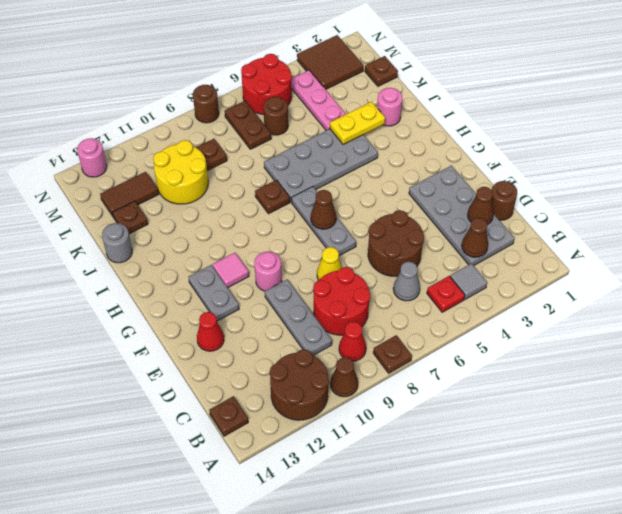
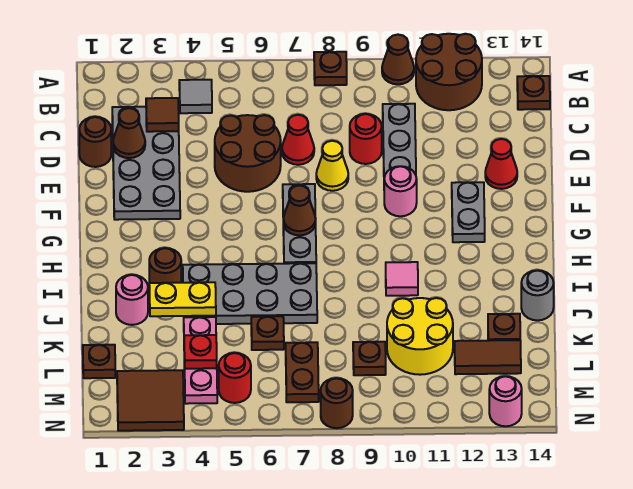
red plate B5 level 1 -> red plate L4 level 2
red cone B9 level 1 -> red cone D7 level 1
brown cone C3 level 2 -> brown tile C3 level 2
grey cone C6 level 1 -> none
red round brick C8:D9 level 1 -> red round brick D9 level 1
pink tile G11 level 1 -> pink tile I10 level 1
brown plate I8 level 1 -> brown plate K6 level 1
brown round brick L6 level 1 -> brown round brick I3 level 1
red round brick M5:N6 level 1 -> red round brick M5 level 1

